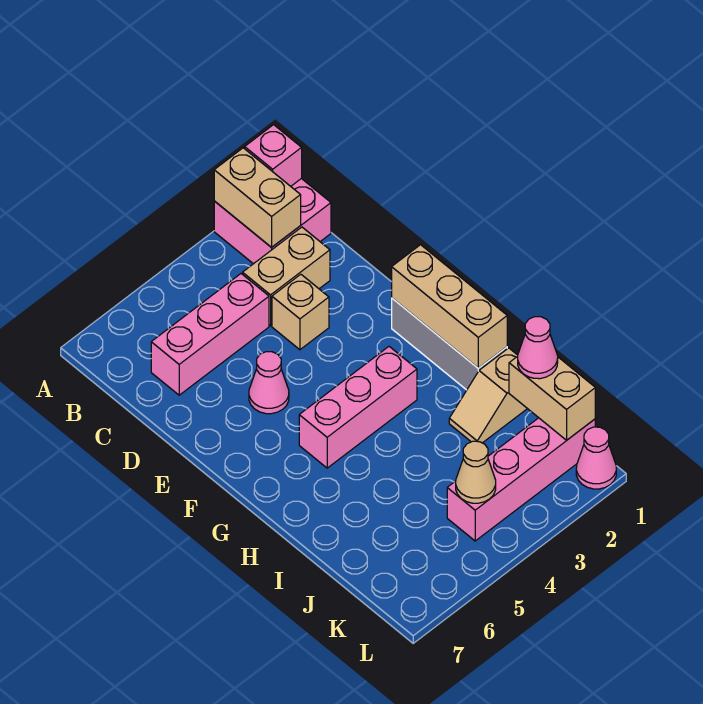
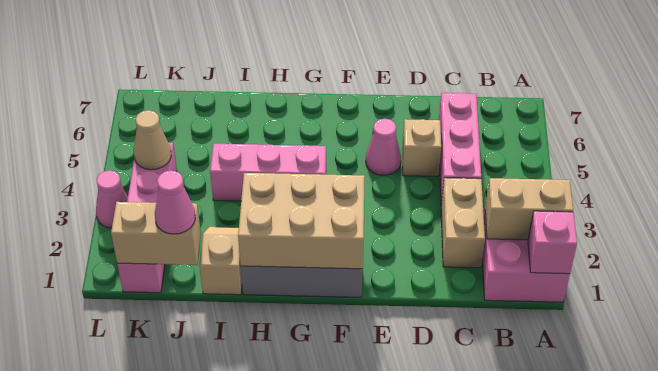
tan brick D3 level 1 -> tan brick D5 level 1
tan brick F1:H1 level 2 -> tan brick F1:H2 level 2
pink brick G3:G5 level 1 -> pink brick G4:I4 level 1
pink cone L1 level 1 -> pink cone L3 level 1

